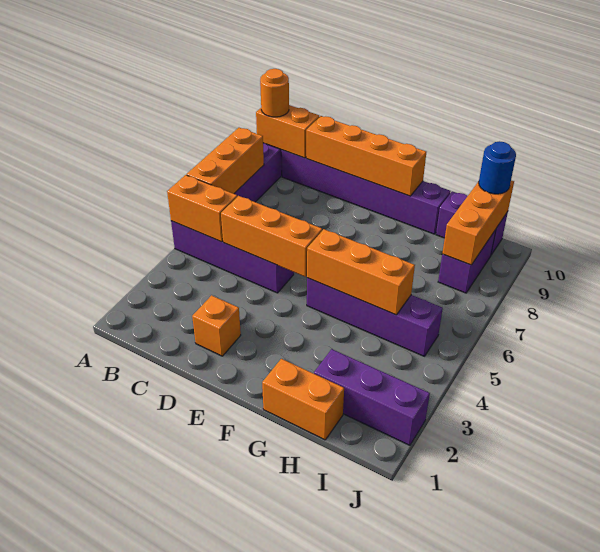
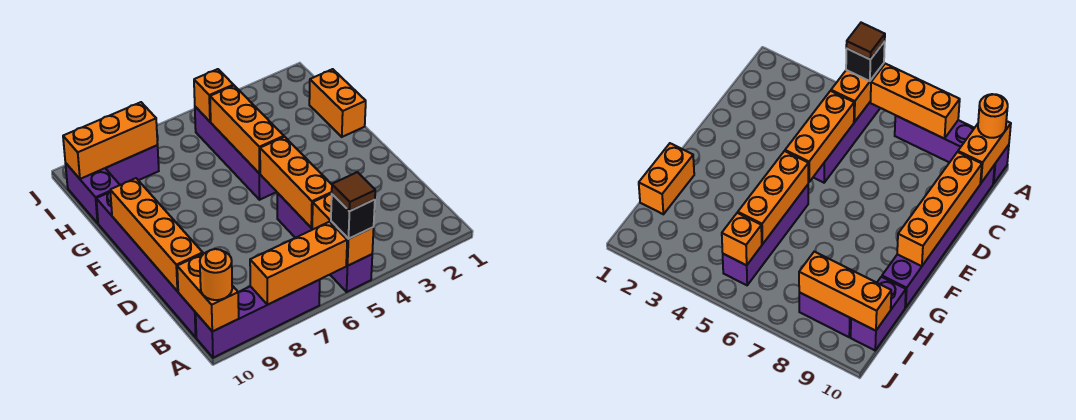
none -> black brick A5 level 3
none -> brown tile A5 level 4
orange brick D2 level 1 -> orange brick I5 level 2
purple brick H2:J2 level 1 -> none
blue round brick I10 level 3 -> none

